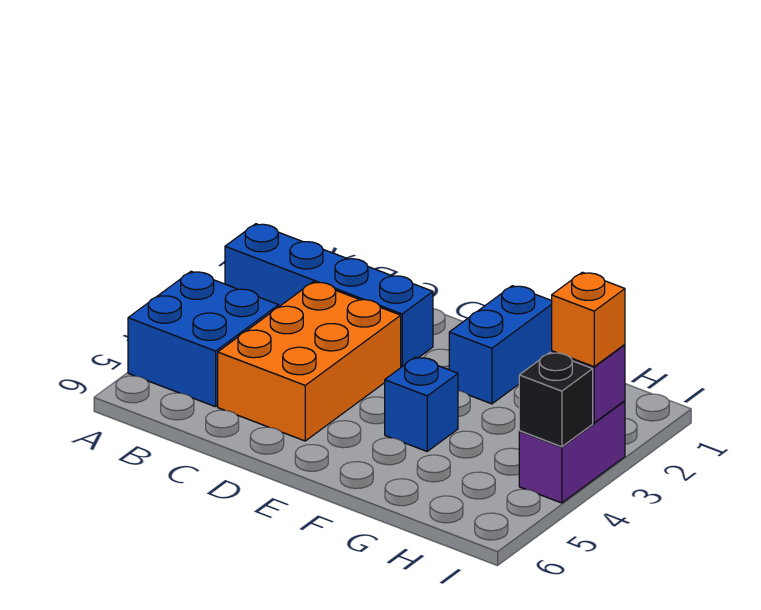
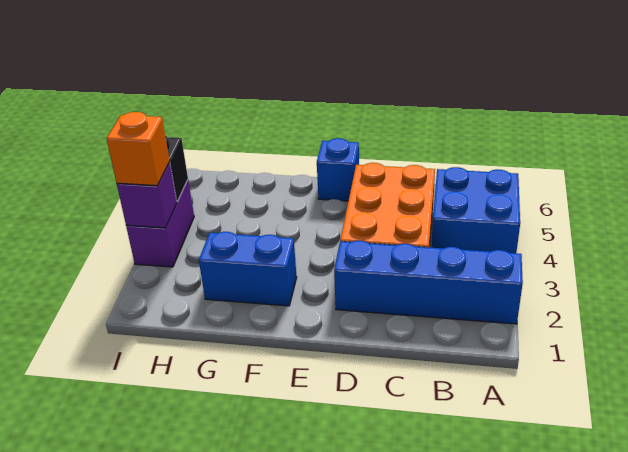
blue brick F1:F2 level 1 -> blue brick F2:G2 level 1
blue brick F4 level 1 -> blue brick E6 level 1

